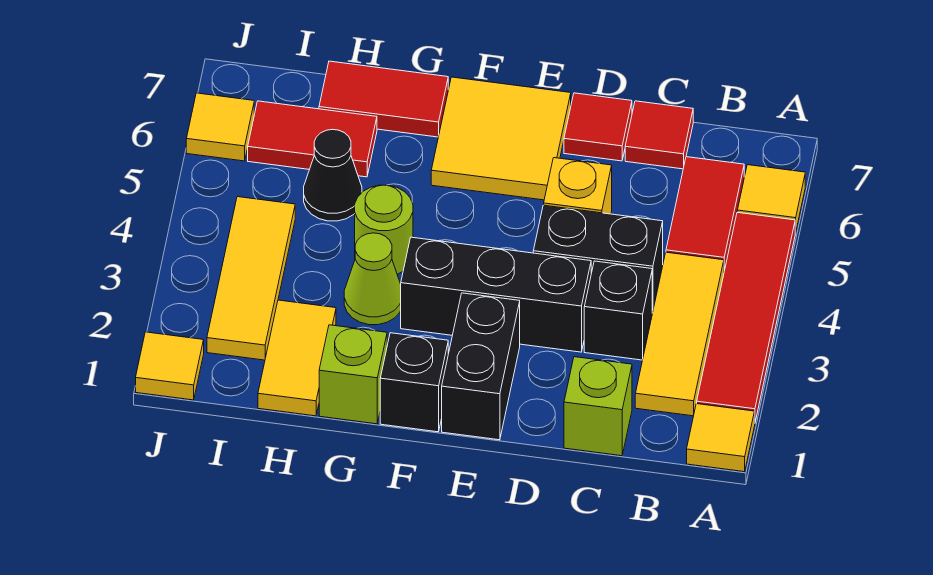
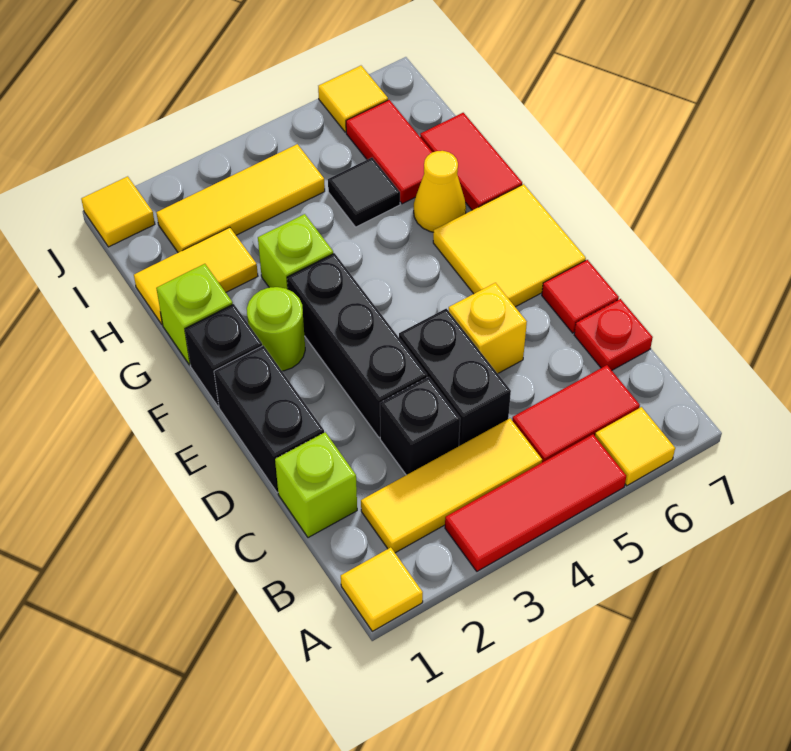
red tile A2:A5 level 1 -> red tile A3:A5 level 1
red tile C7 level 1 -> red plate C7 level 1
black brick E1:E2 level 1 -> black brick D1:E1 level 1
lime cone G3 level 1 -> lime brick G3 level 1
lime round brick G4 level 1 -> lime round brick F2 level 1
none -> yellow cone G6 level 1
black cone H5 level 1 -> black tile H5 level 1

